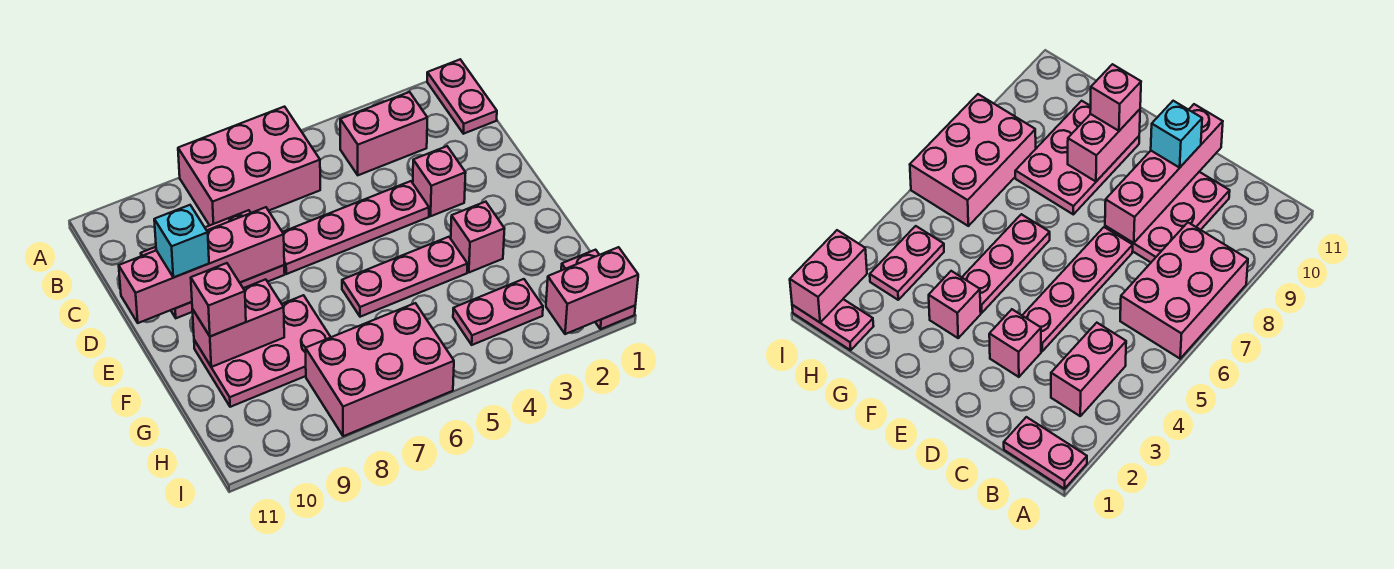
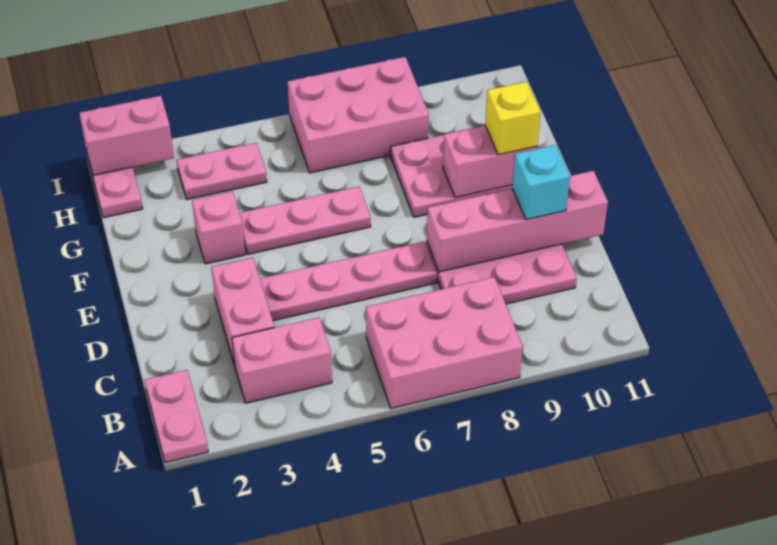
pink brick D3 level 1 -> pink brick C3:D3 level 1
pink brick F10 level 3 -> yellow brick F10 level 3

